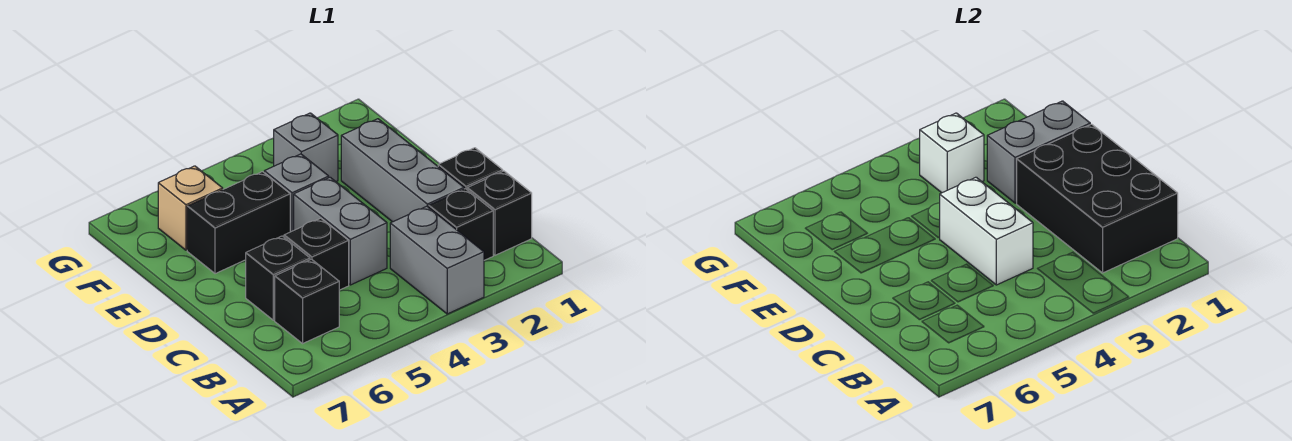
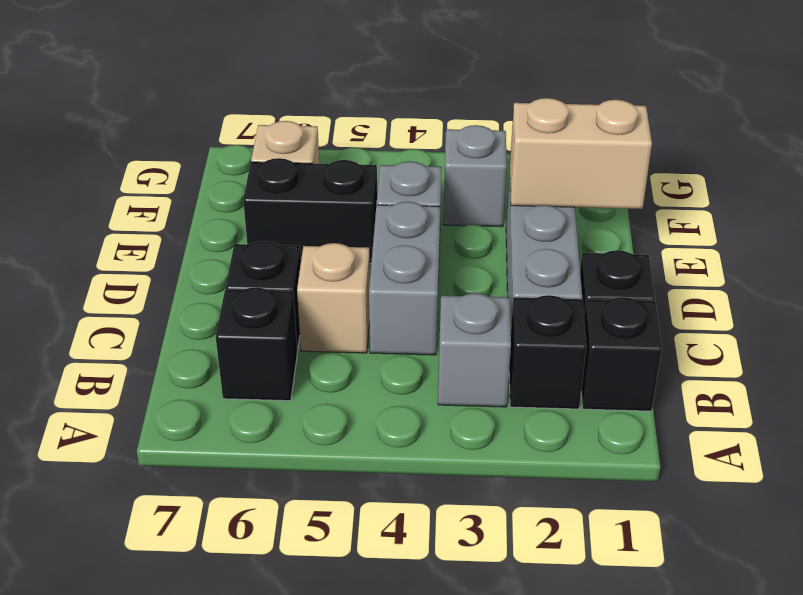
grey brick A3:B3 level 1 -> grey brick B3 level 1
black brick B1:D2 level 2 -> none
white brick C4:D4 level 2 -> none
black brick C5 level 1 -> tan brick C5 level 1
grey brick E1:E2 level 2 -> tan brick E1:E2 level 2
white brick F3 level 2 -> none

